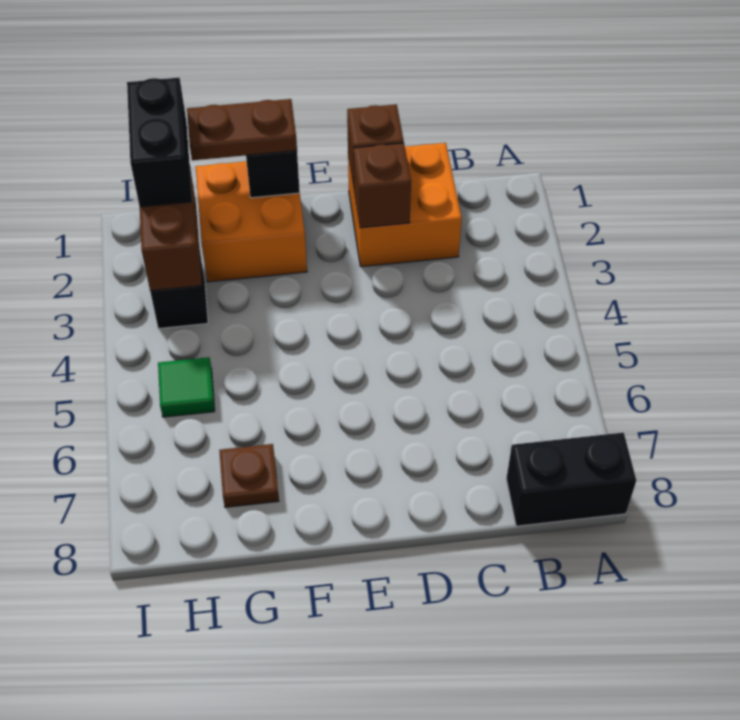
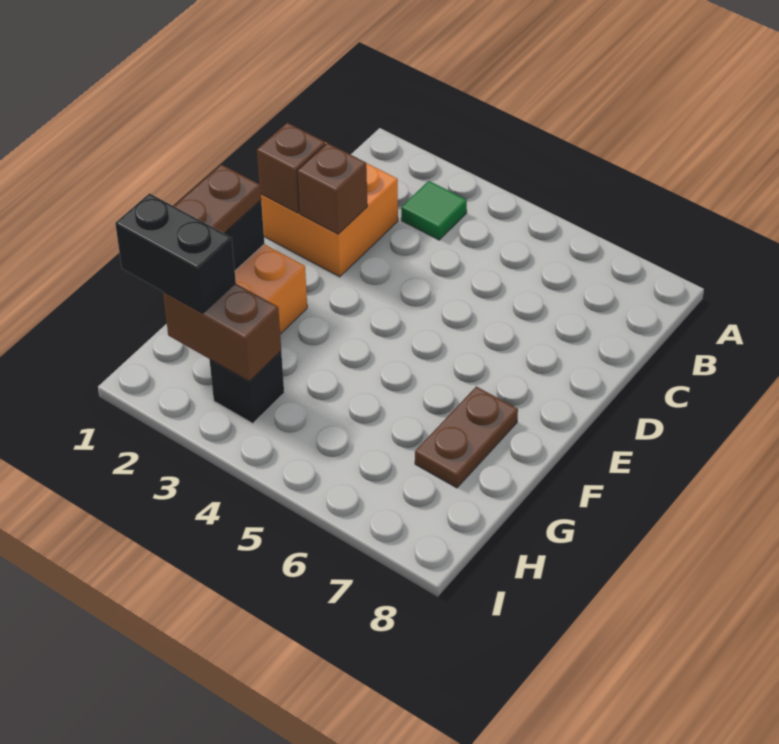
black brick A8:B8 level 1 -> none
brown plate G7 level 1 -> brown plate F7:G7 level 1
green tile H5 level 1 -> green tile B3 level 1

